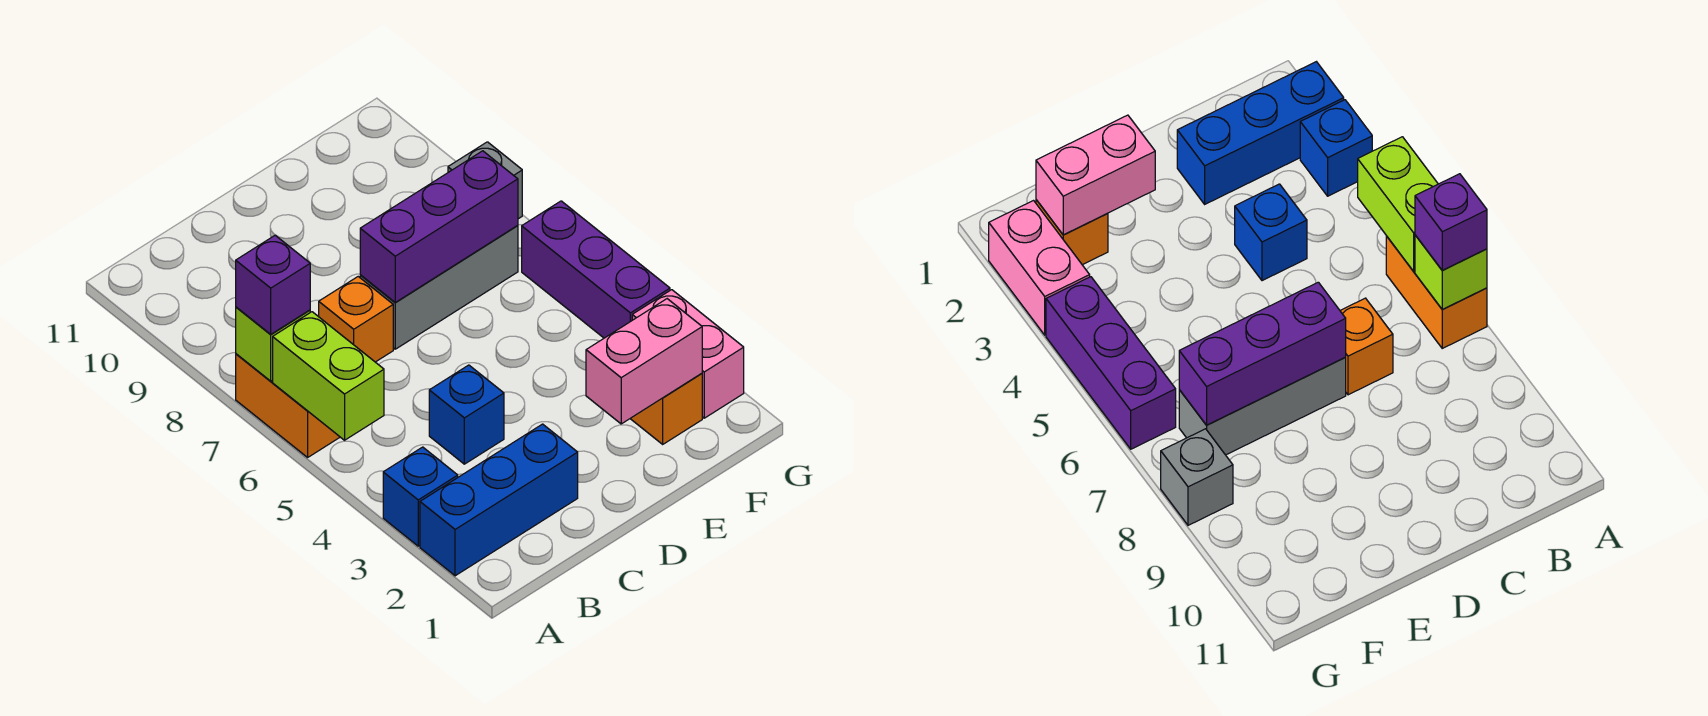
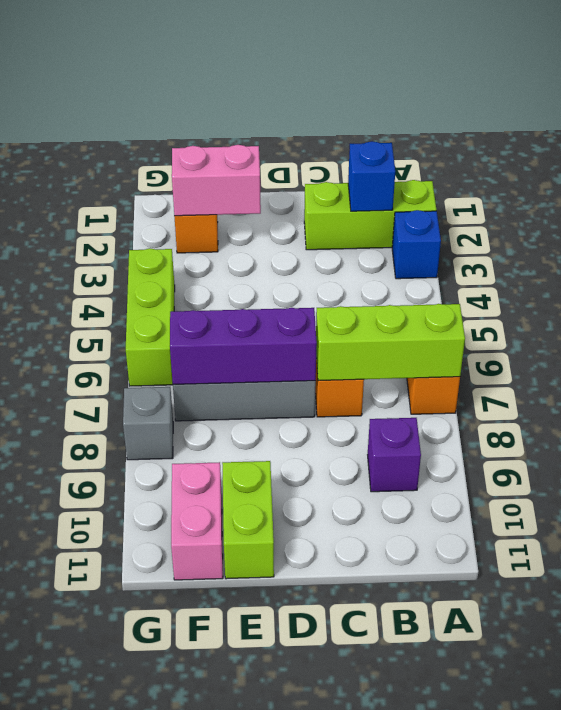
blue brick A2:C2 level 1 -> lime brick A2:C2 level 1
lime brick A5:A6 level 2 -> lime brick E10:E11 level 1
lime brick A7 level 2 -> lime brick A7:C7 level 2
purple brick A7 level 3 -> purple brick B9 level 1
blue brick C4 level 1 -> blue brick B2 level 2
pink brick G2:G3 level 1 -> pink brick F10:F11 level 1
purple brick G4:G6 level 1 -> lime brick G4:G6 level 1

